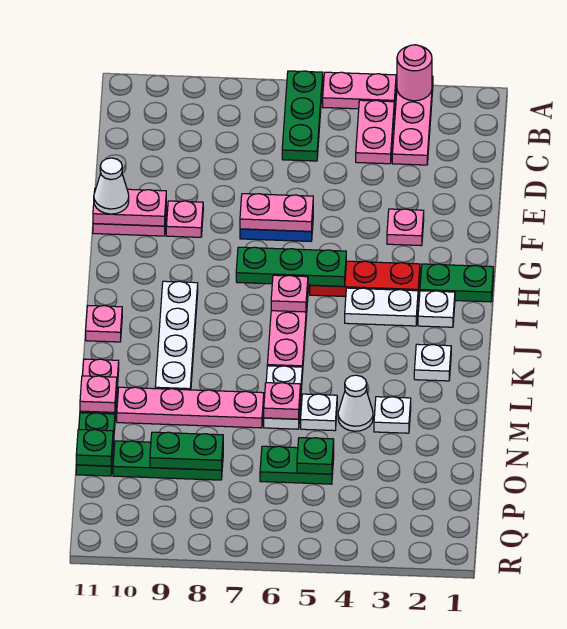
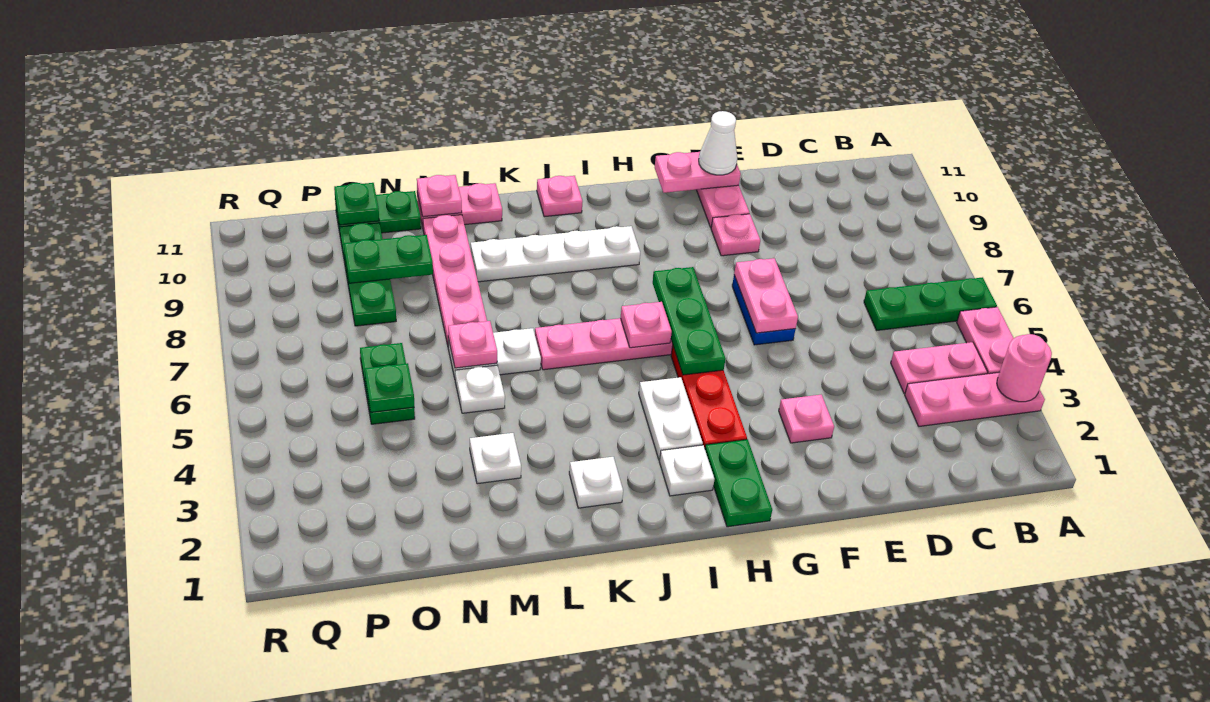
pink plate F10:F11 level 2 -> pink plate F11:G11 level 2
white cone M4 level 1 -> none
green plate O8:O9 level 2 -> green plate N9:O9 level 2

